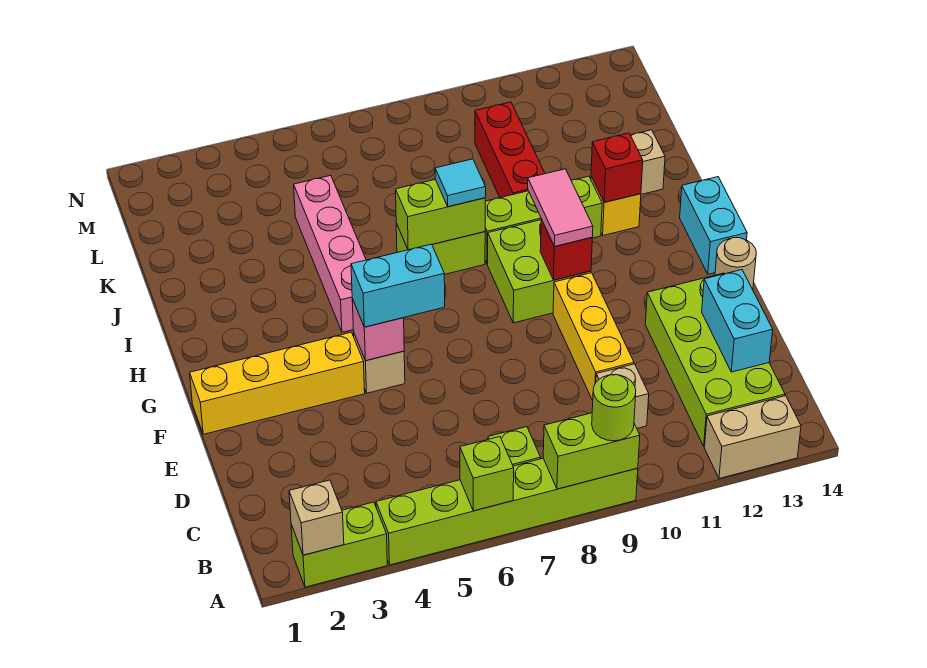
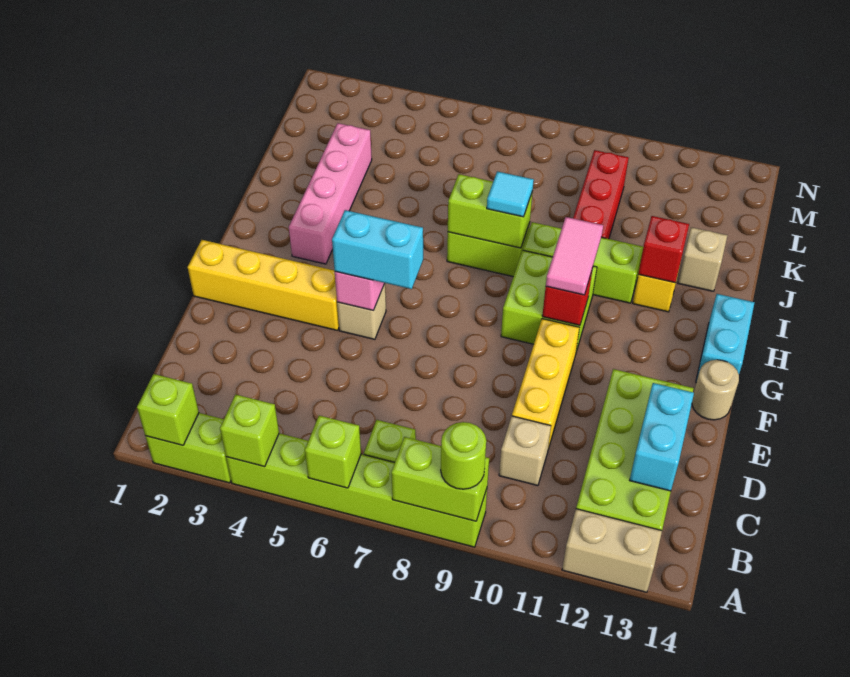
tan brick A2 level 2 -> lime brick A2 level 2
none -> lime brick A4 level 2
pink brick H5:K5 level 1 -> pink brick H3:K3 level 1

